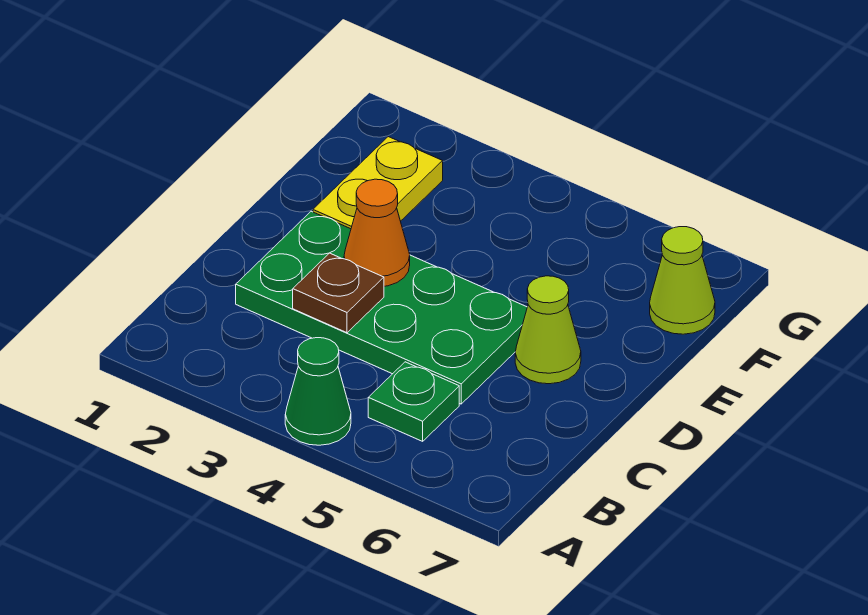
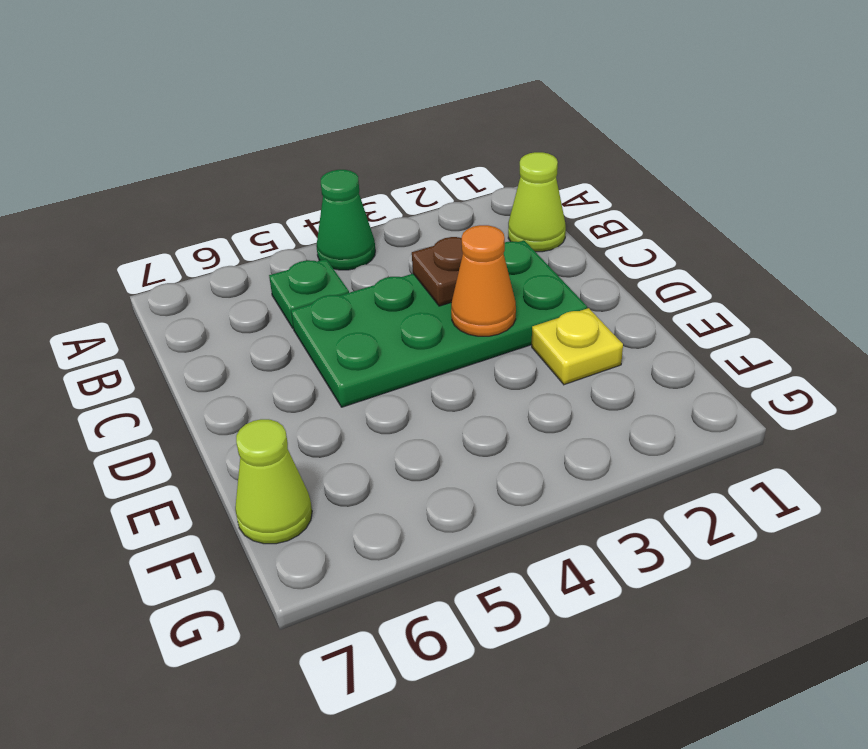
lime cone D6 level 1 -> lime cone B1 level 1
yellow plate E2:F2 level 1 -> yellow plate E2 level 1

